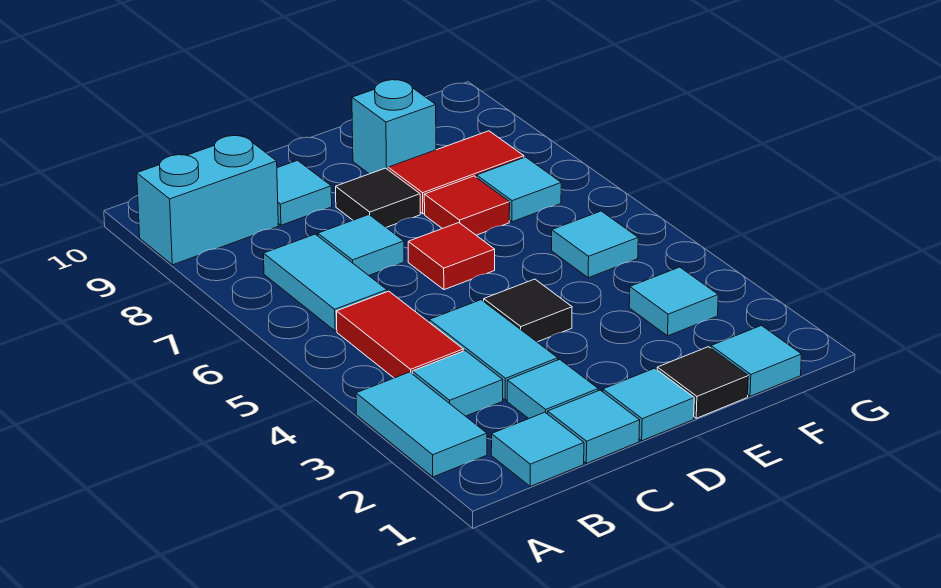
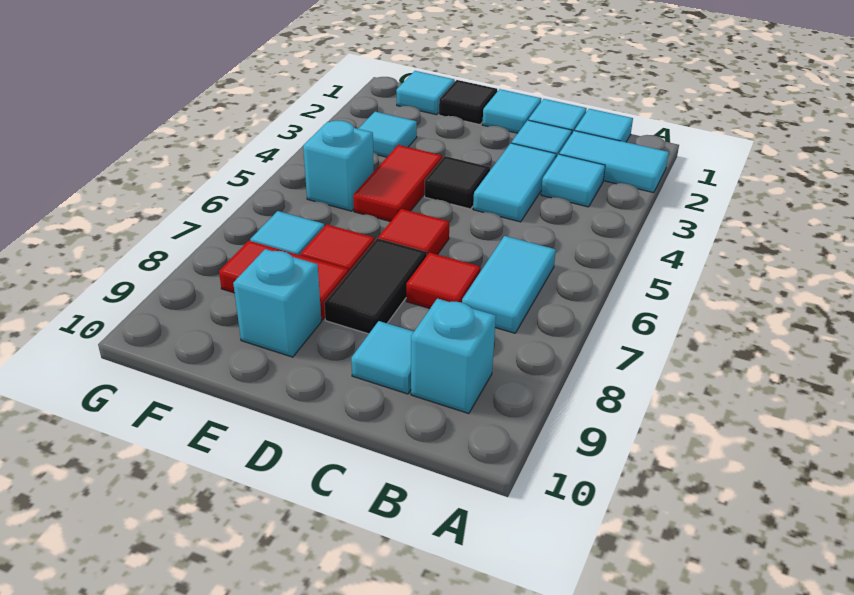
cyan tile A2:A3 level 1 -> cyan tile A2:B2 level 1
cyan brick A9:B9 level 1 -> cyan brick B9 level 1
red tile B4:B5 level 1 -> red tile E4:E5 level 1
cyan tile C7 level 1 -> red tile C7 level 1
black tile D8 level 1 -> black tile D7:D8 level 1
cyan tile F5 level 1 -> cyan brick F5 level 1

